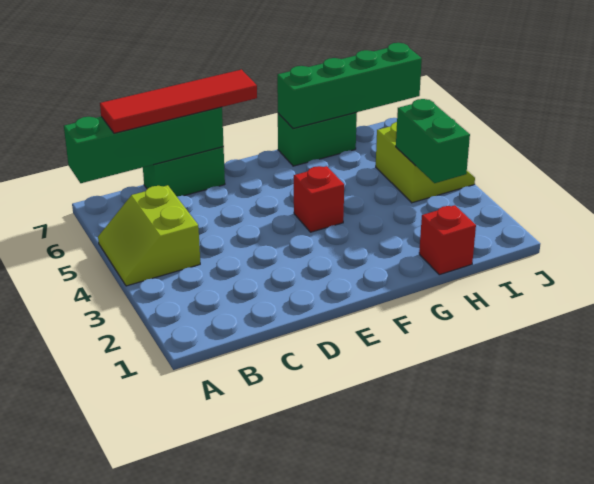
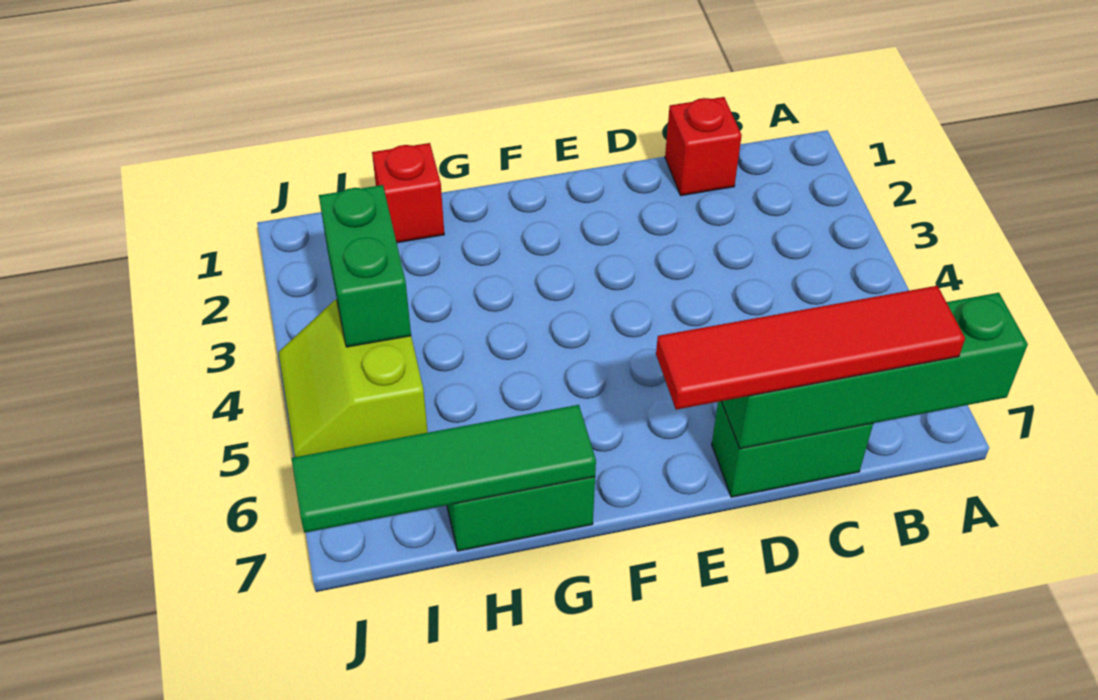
lime slope A4:B5 level 1 top B -> none
red brick F4 level 1 -> red brick C1 level 1
green brick G7:J7 level 2 -> green tile G7:J7 level 2

